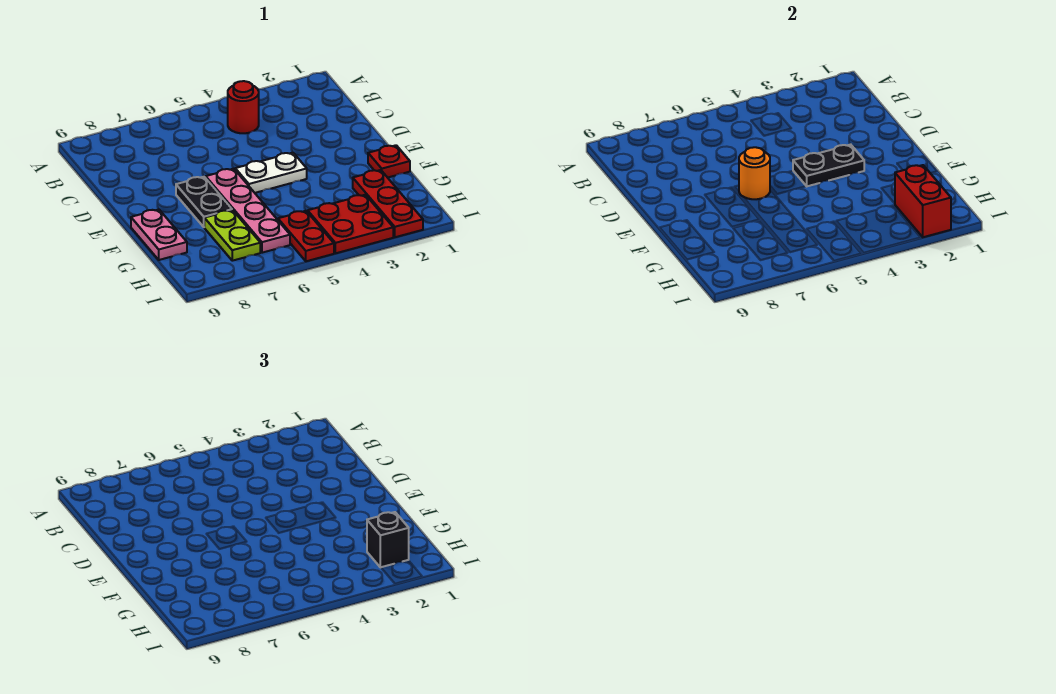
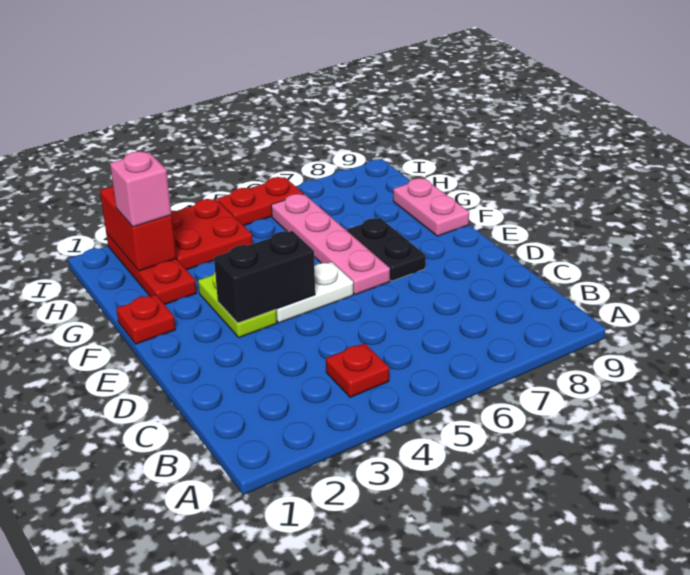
red round brick B4 level 1 -> red plate B4 level 1
black plate E3:E4 level 2 -> black brick E3:E4 level 2
orange round brick E6 level 2 -> none
lime plate G7:H7 level 1 -> lime plate E3:F3 level 1
black brick H2 level 3 -> pink brick H2 level 3
red plate H5:I5 level 1 -> red plate I5:I6 level 1

